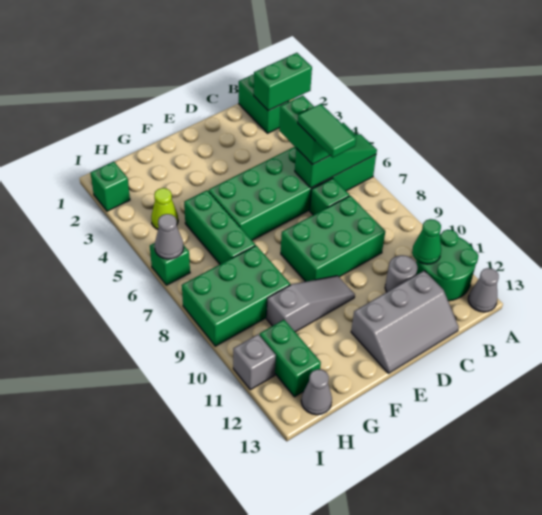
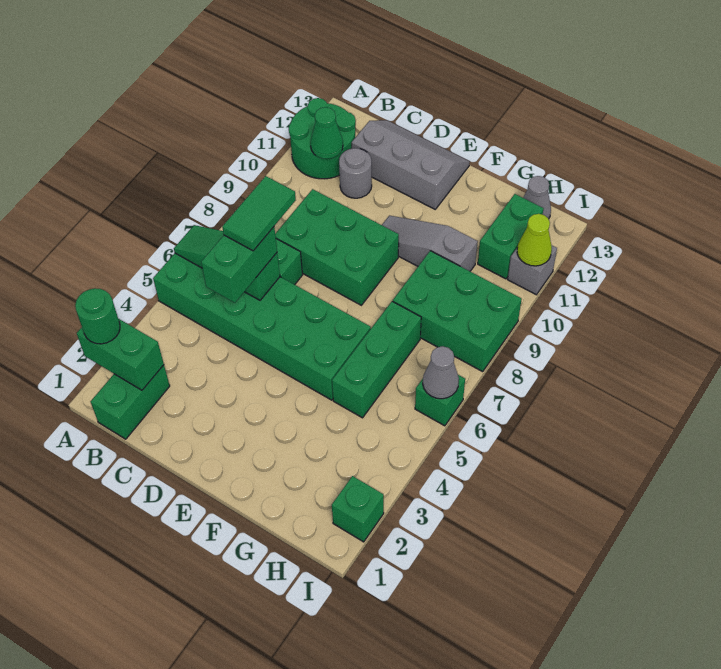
none -> green round brick A2 level 3
grey cone A13 level 1 -> none
lime cone H4 level 1 -> lime cone I11 level 2

